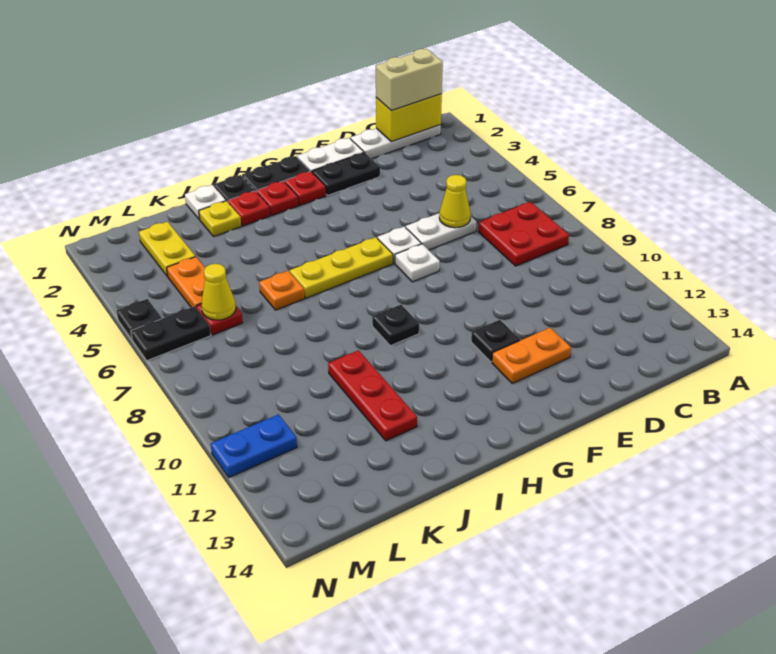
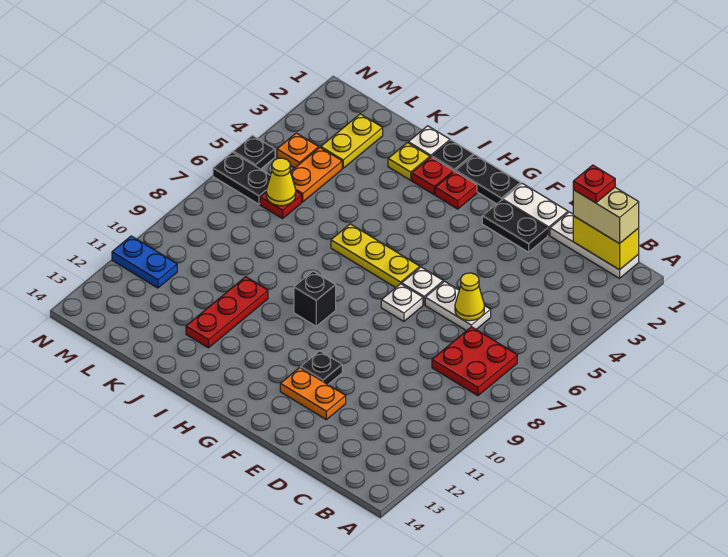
red plate G2 level 1 -> red plate C1 level 4
black plate H9 level 1 -> black brick H9 level 1
orange plate J6 level 1 -> orange plate M4 level 1

